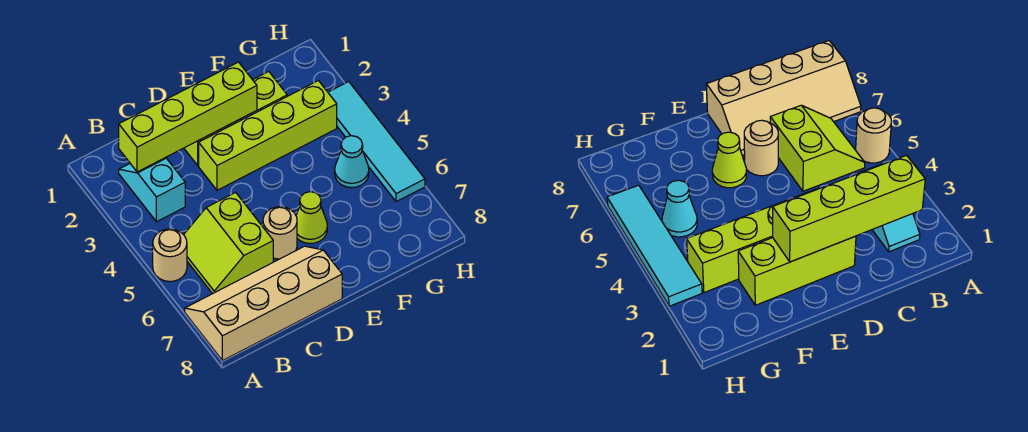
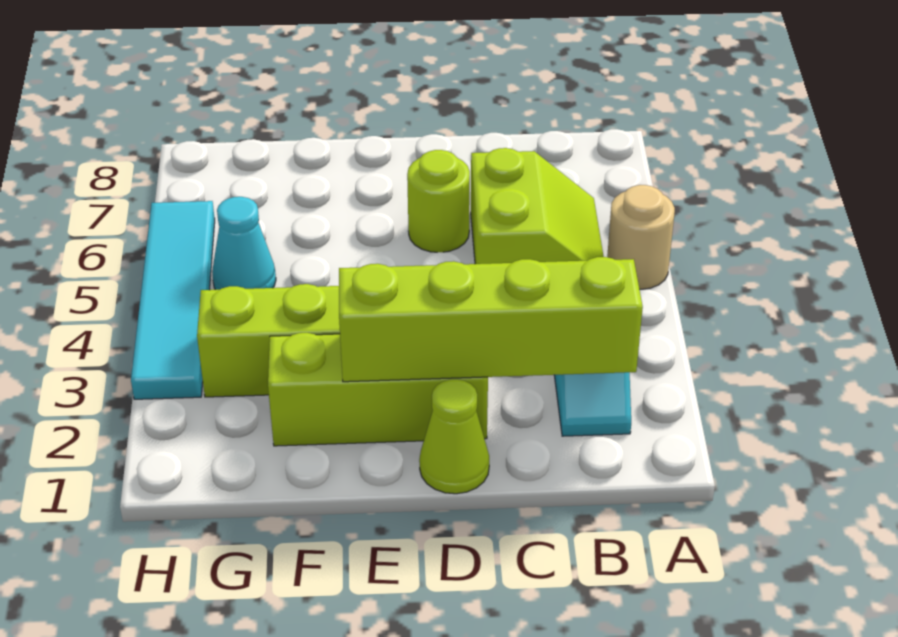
tan slope A7:D8 level 1 top 8 -> none
tan round brick D6 level 1 -> lime round brick D6 level 1
lime cone E6 level 1 -> lime cone D1 level 1

